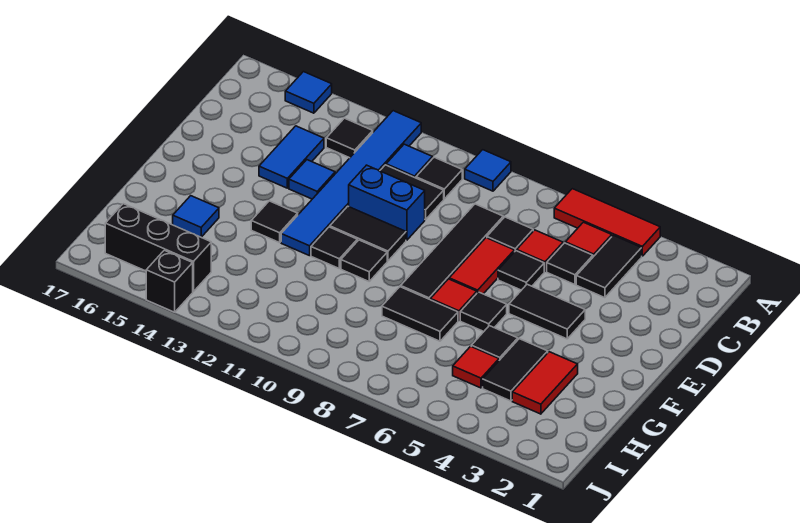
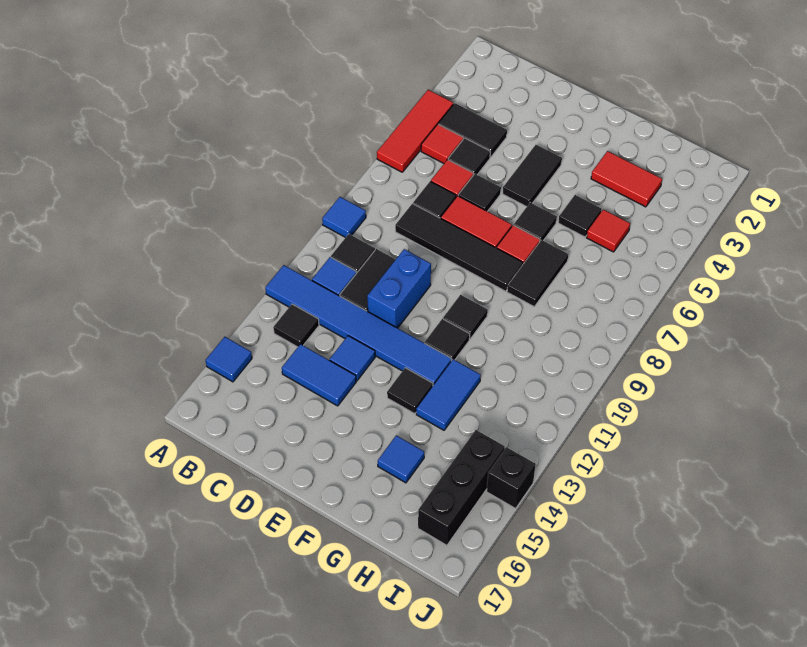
black tile E10:E11 level 1 -> none
black tile G4:H4 level 1 -> none
none -> blue tile G12:G13 level 1

